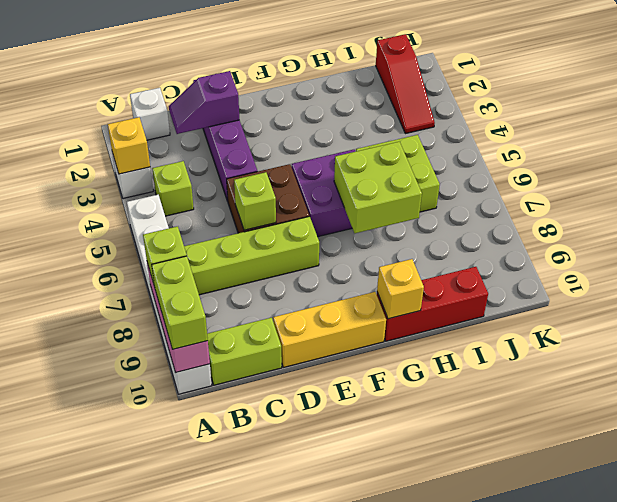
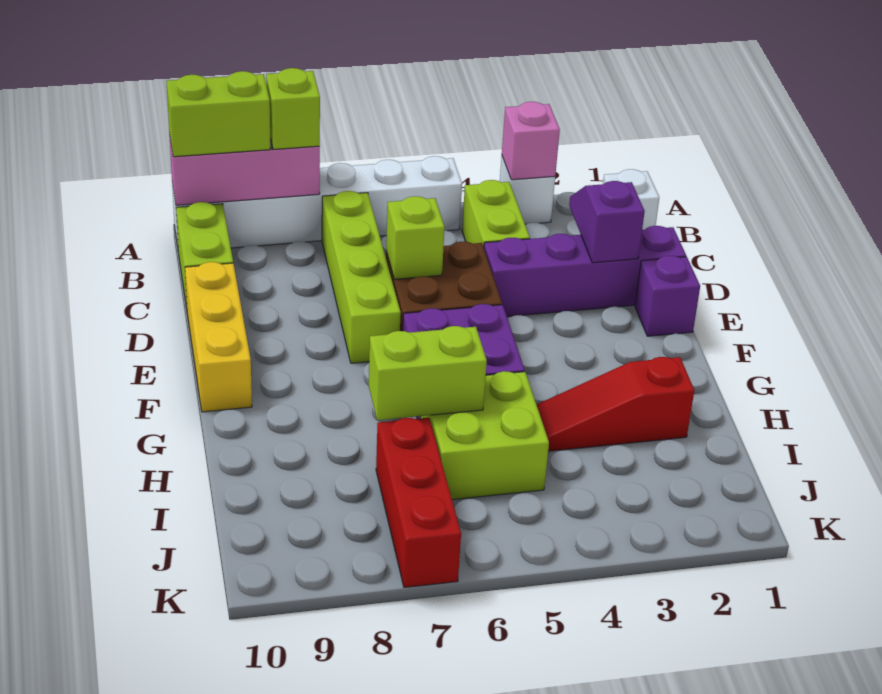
yellow brick A3 level 2 -> pink brick A3 level 2
lime brick B4 level 1 -> lime brick B4:C4 level 1
none -> purple brick E1 level 1
lime brick G6:H7 level 2 -> lime brick H6:H7 level 2
red brick G10:I10 level 1 -> red brick I7:K7 level 1
yellow brick G10 level 2 -> none
red slope J1:J3 level 1 top 1 -> red slope H2:H4 level 1 top 2

